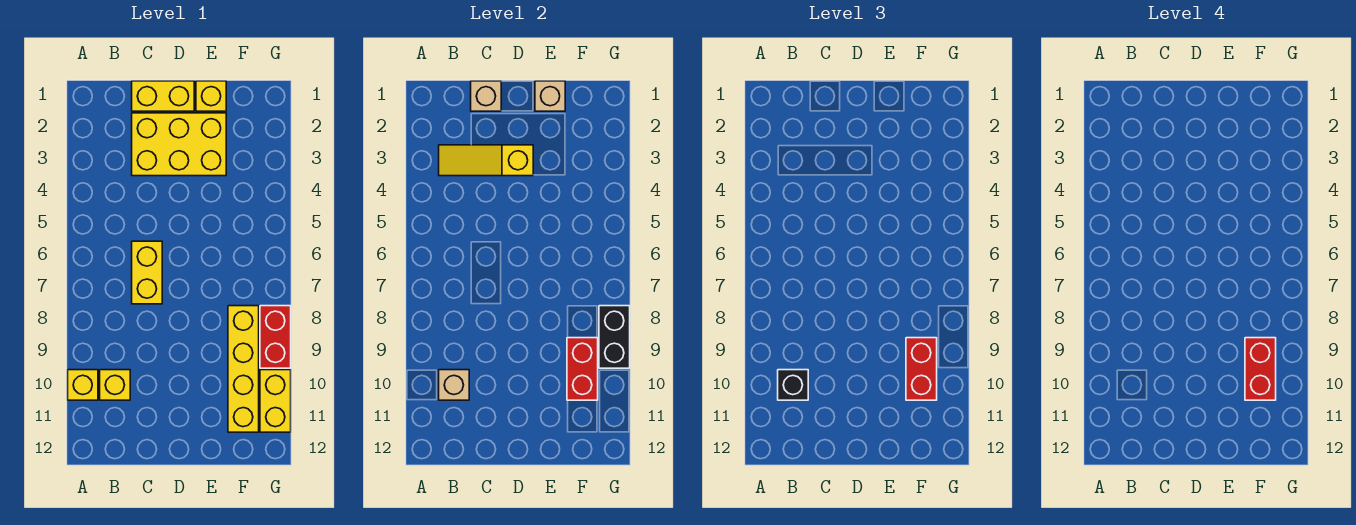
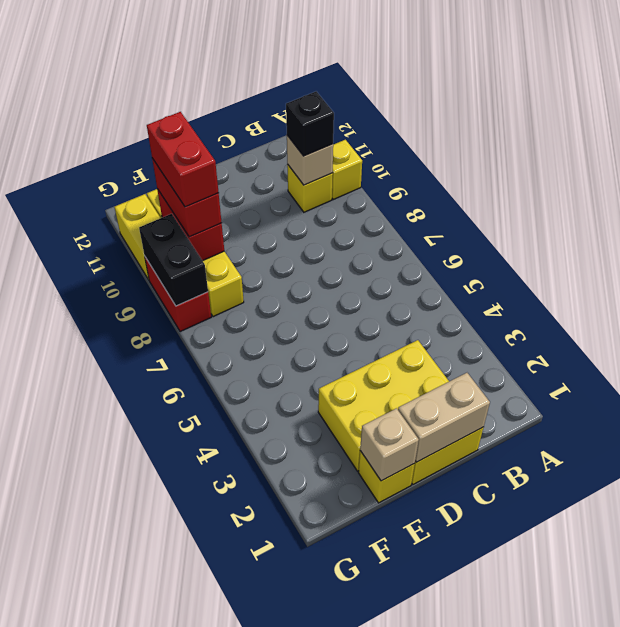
yellow slope B3:D3 level 2 top D -> none
tan brick C1 level 2 -> tan brick C1:D1 level 2
yellow brick C6:C7 level 1 -> none

